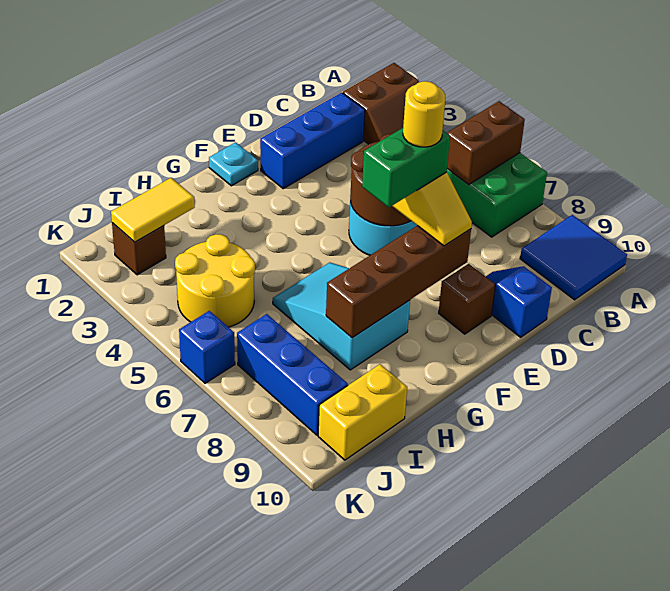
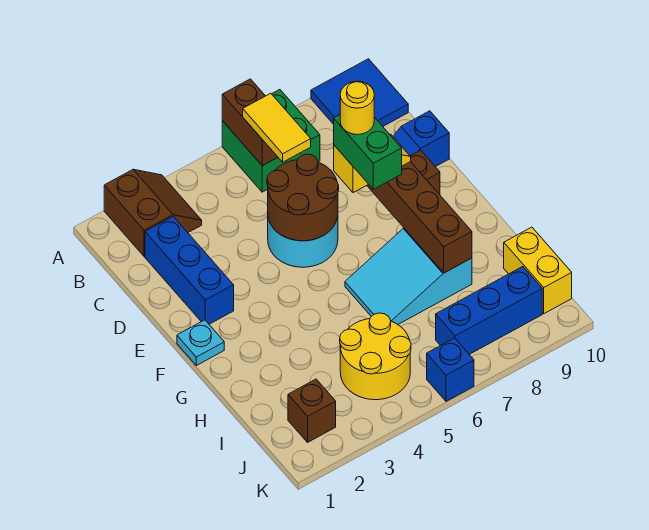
yellow tile I2:J2 level 2 -> yellow tile B6:C6 level 3

